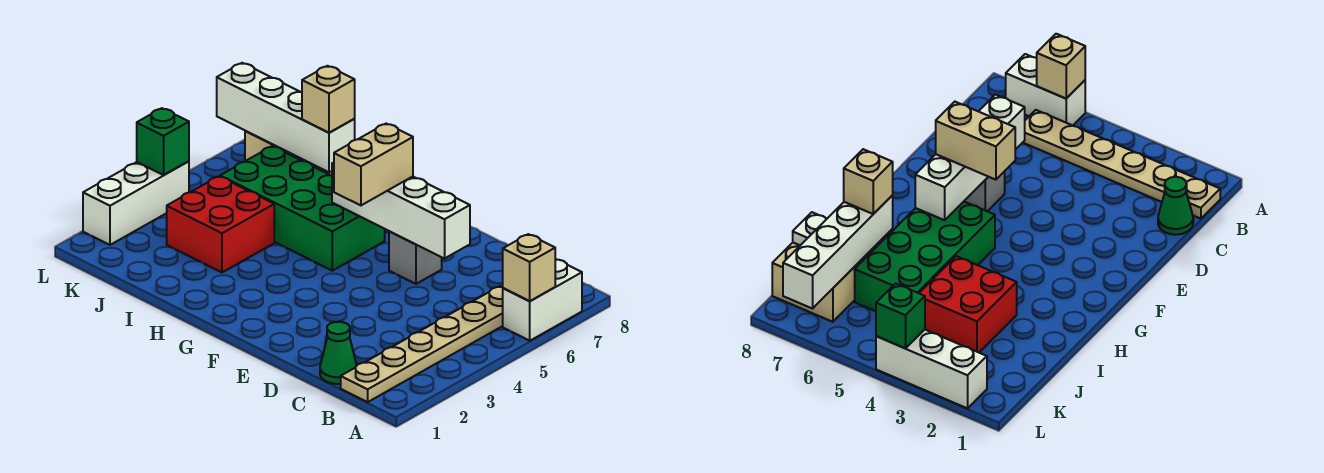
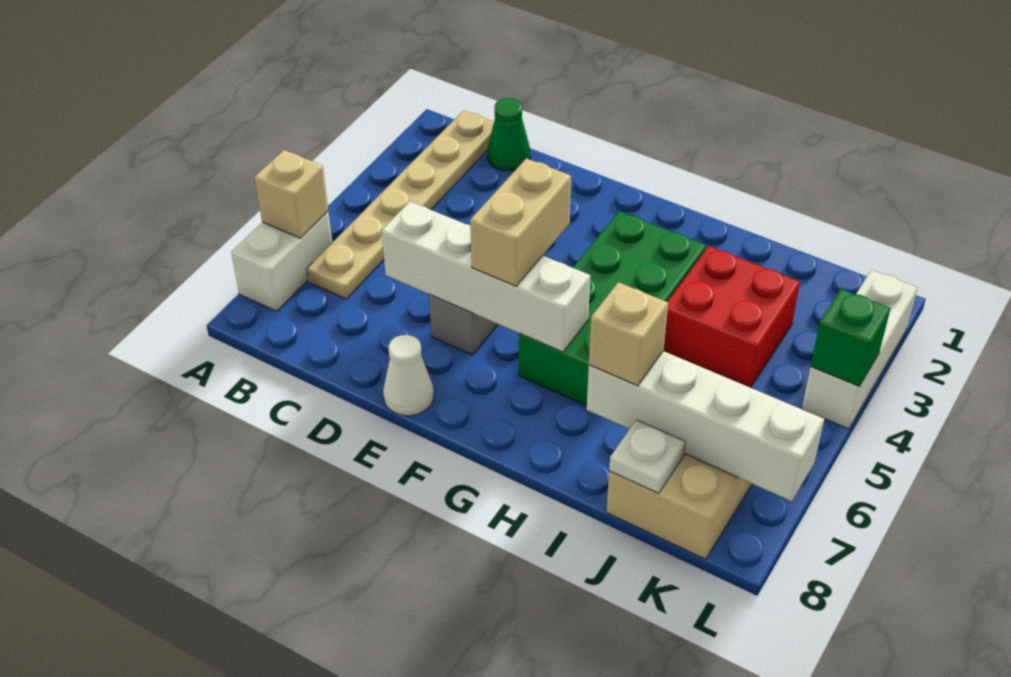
none -> white cone E8 level 1
green brick G5:J6 level 1 -> green brick G3:H6 level 1

